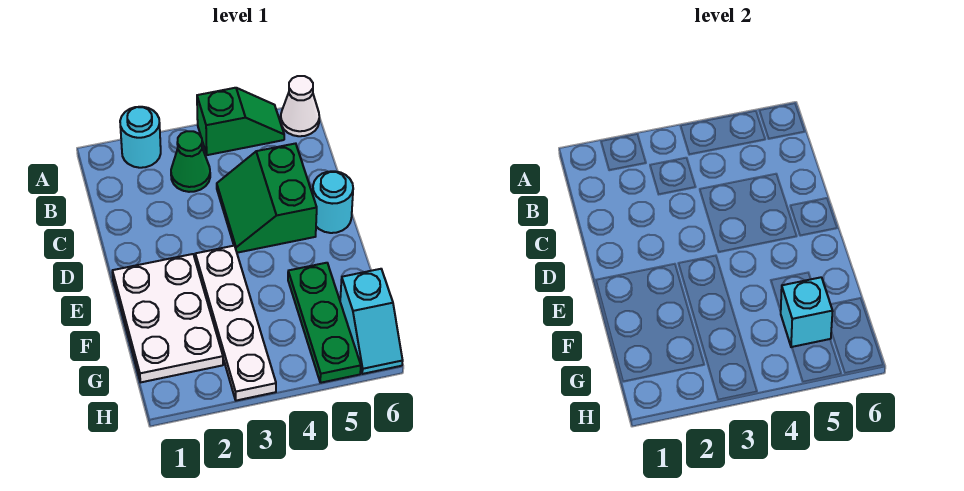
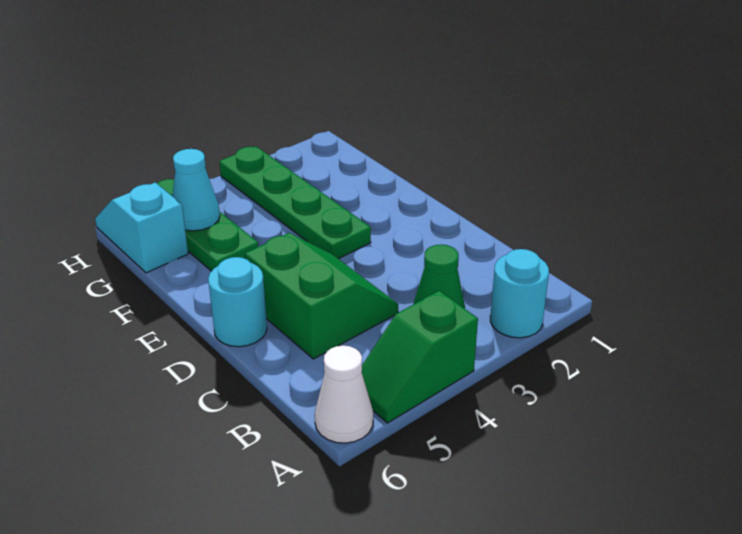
white plate E1:G2 level 1 -> none
white plate E3:H3 level 1 -> green plate E3:H3 level 1
cyan brick G5 level 2 -> cyan cone G5 level 2

